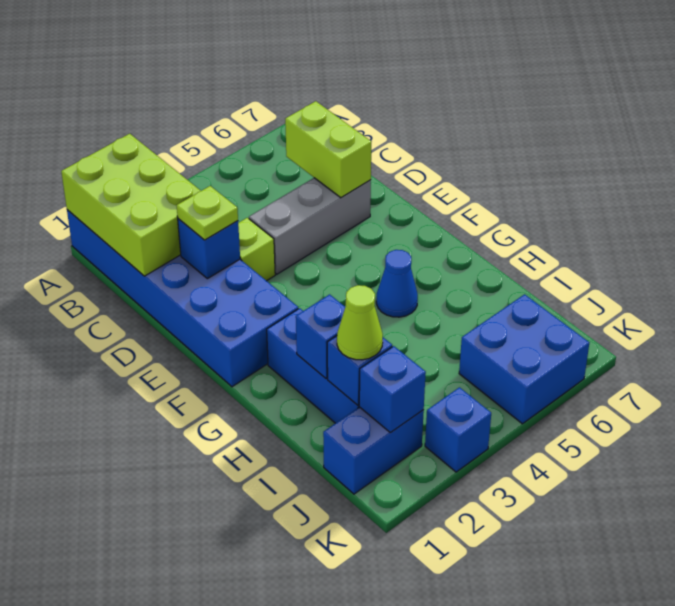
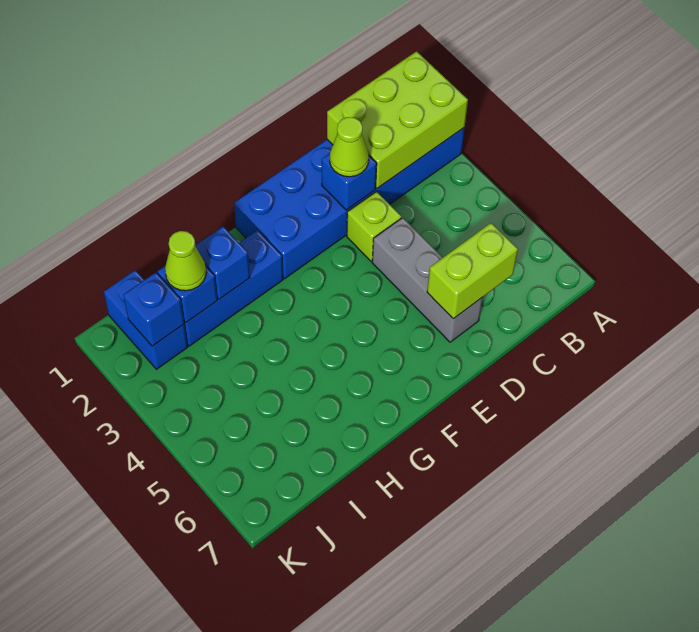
lime plate D2 level 3 -> lime cone D2 level 3
blue cone G5 level 1 -> none
blue brick J5:K6 level 1 -> none
blue brick K3 level 1 -> none

